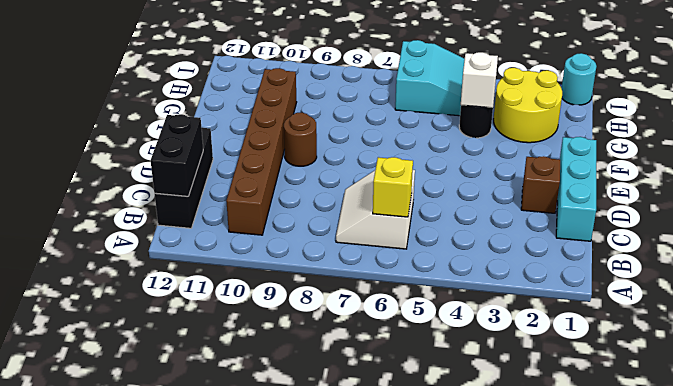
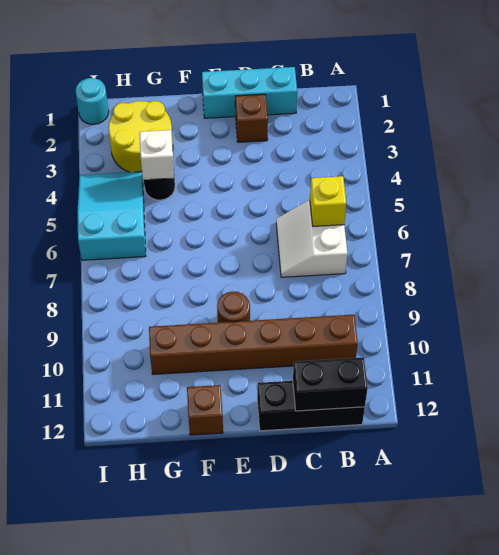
white slope B6:C7 level 1 top 6 -> white slope B6:C7 level 1 top B
none -> brown brick F12 level 1

